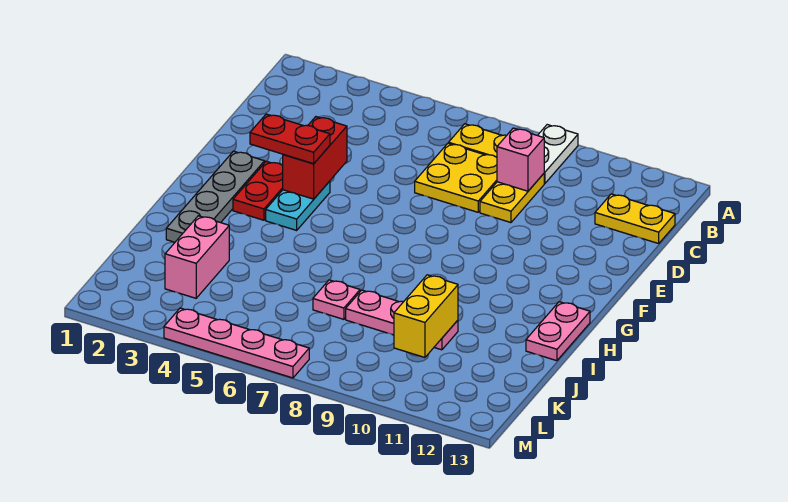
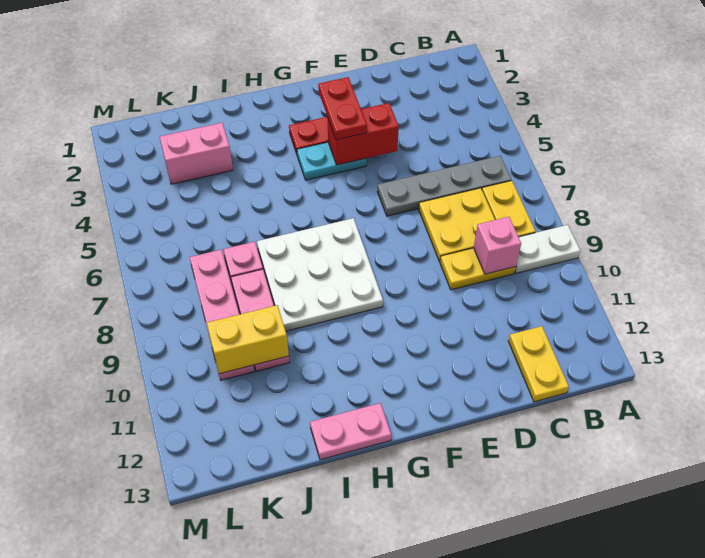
grey plate F2:I2 level 1 -> grey plate B6:E6 level 1
none -> white plate G7:I9 level 1
pink plate M4:M7 level 1 -> pink plate K7:K10 level 1

